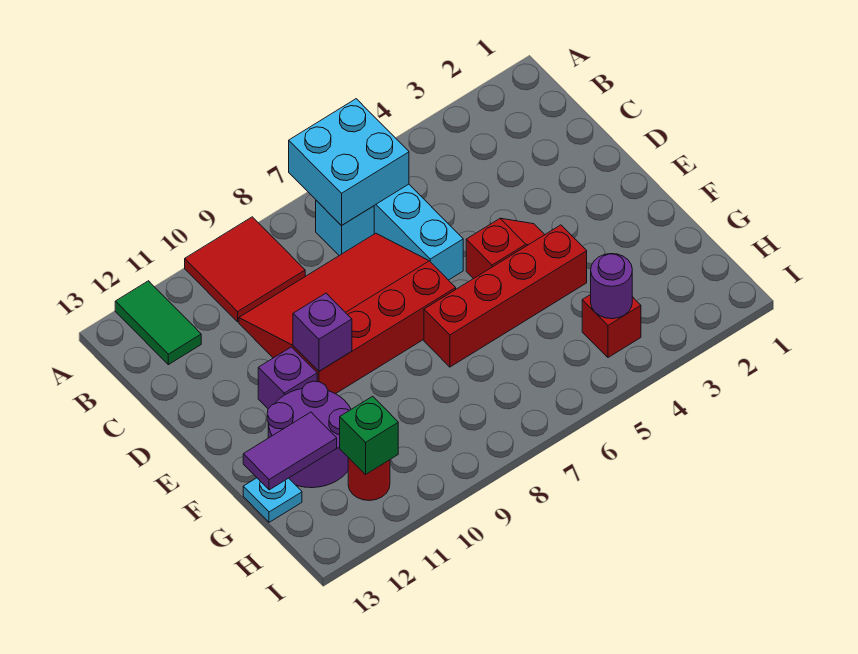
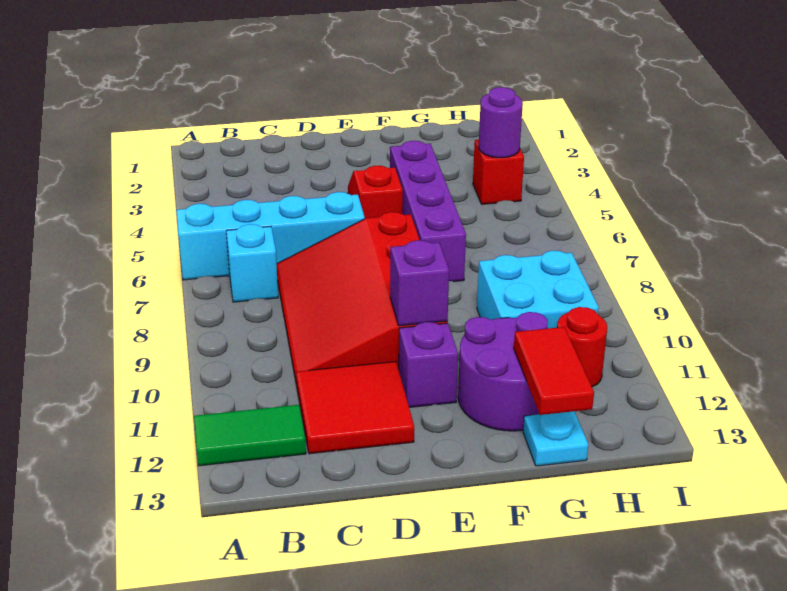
cyan brick A6:B7 level 2 -> cyan brick G9:H10 level 1
red tile A9:B10 level 1 -> red tile C11:D12 level 1
red brick F4:F7 level 1 -> purple brick F4:F7 level 1
purple tile G12:G13 level 2 -> red tile G12:G13 level 2
green brick H11 level 2 -> none

